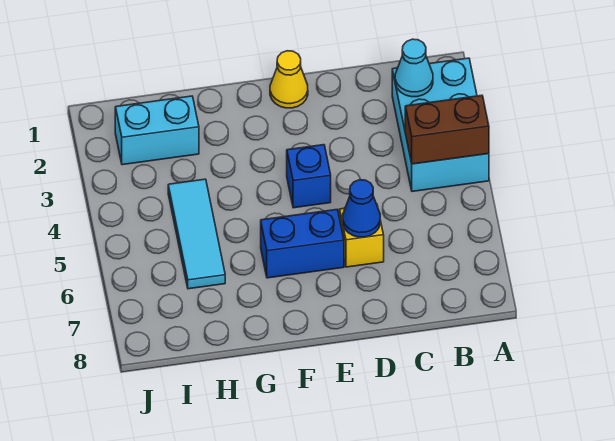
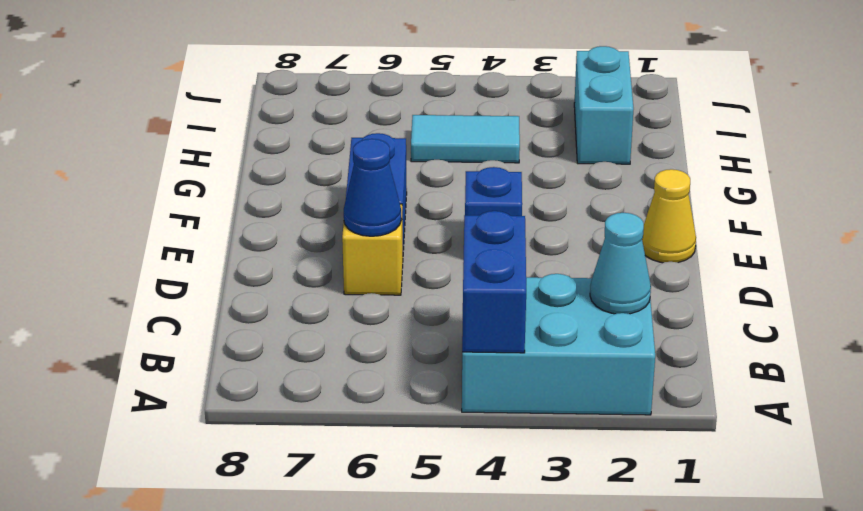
brown brick A4:B4 level 2 -> blue brick A4:B4 level 2
cyan tile H4:H6 level 1 -> cyan tile H4:H5 level 1

